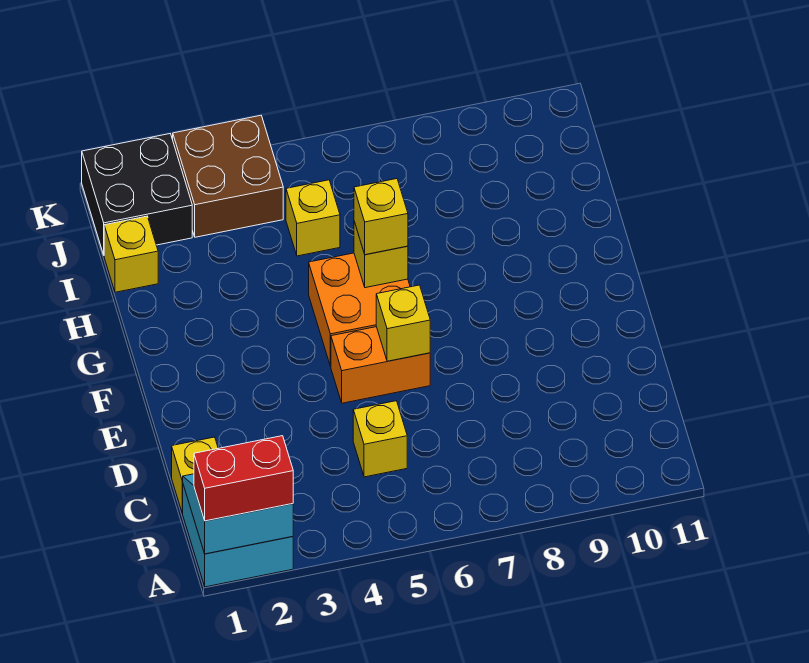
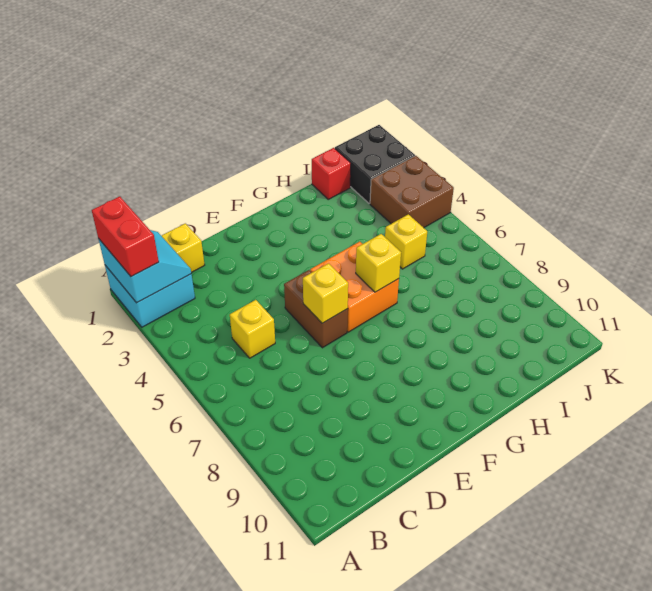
orange brick E5:E6 level 1 -> brown brick E5:E6 level 1
yellow brick G6 level 3 -> none
yellow brick I1 level 1 -> red brick I1 level 1

